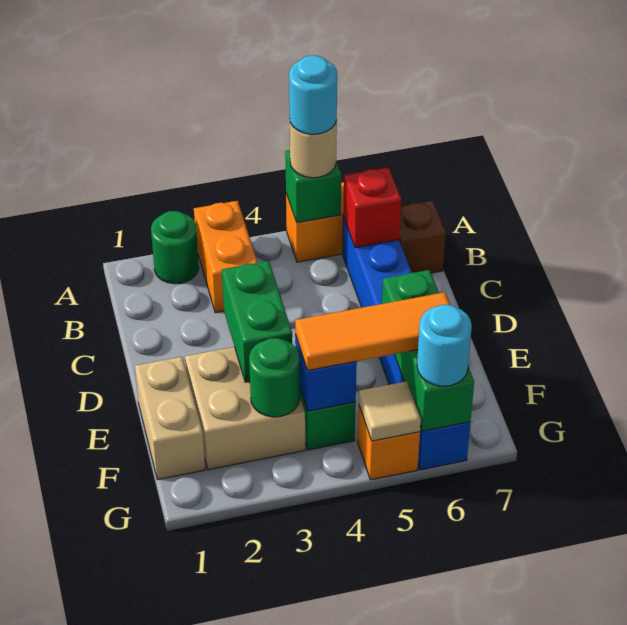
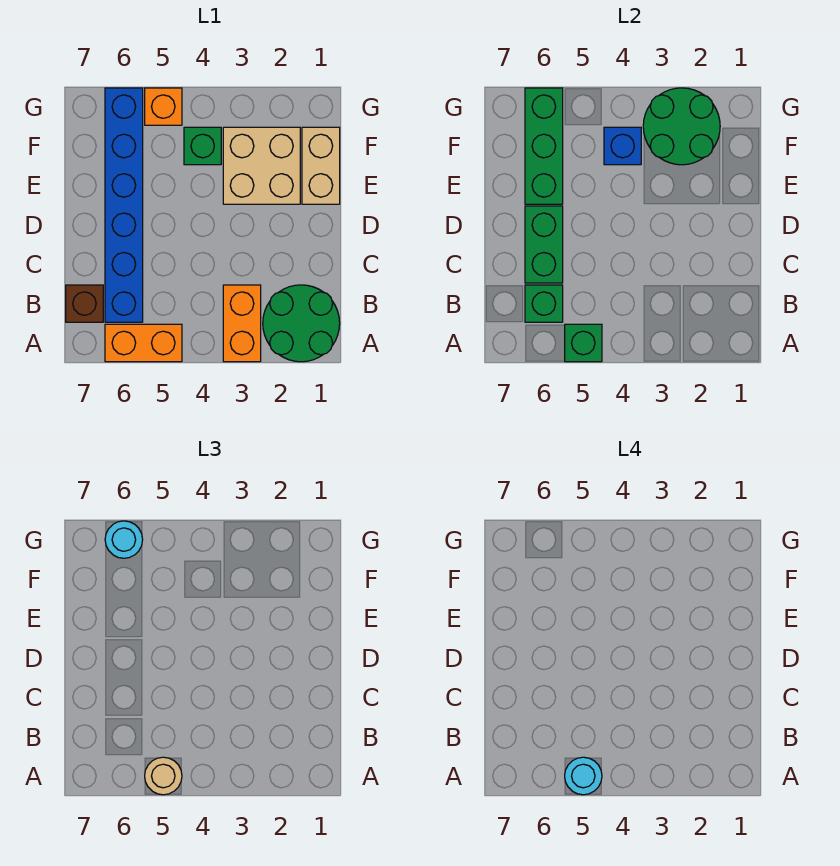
green round brick A2 level 1 -> green round brick A1:B2 level 1
red brick B6 level 2 -> green brick B6 level 2
green brick D3:E3 level 2 -> green brick C6:D6 level 2
green round brick F3 level 2 -> green round brick F2:G3 level 2
orange tile F4:F6 level 3 -> none
tan tile G5 level 2 -> none

